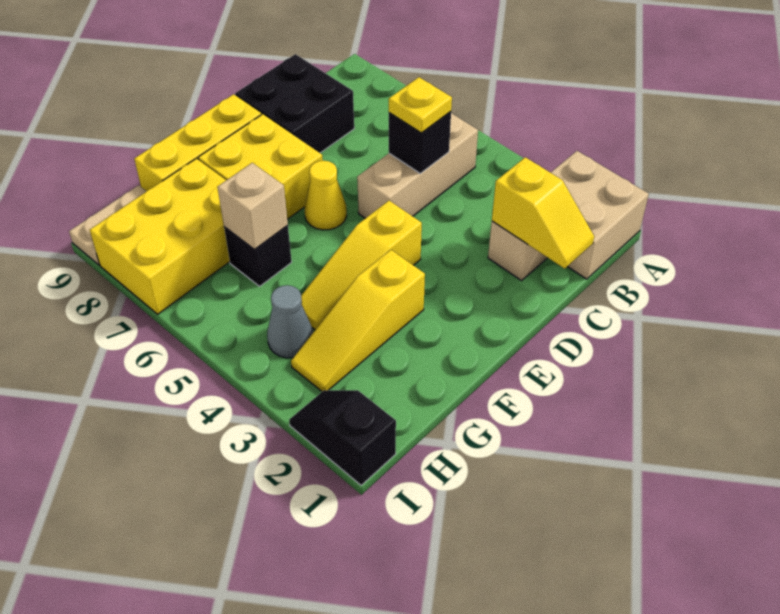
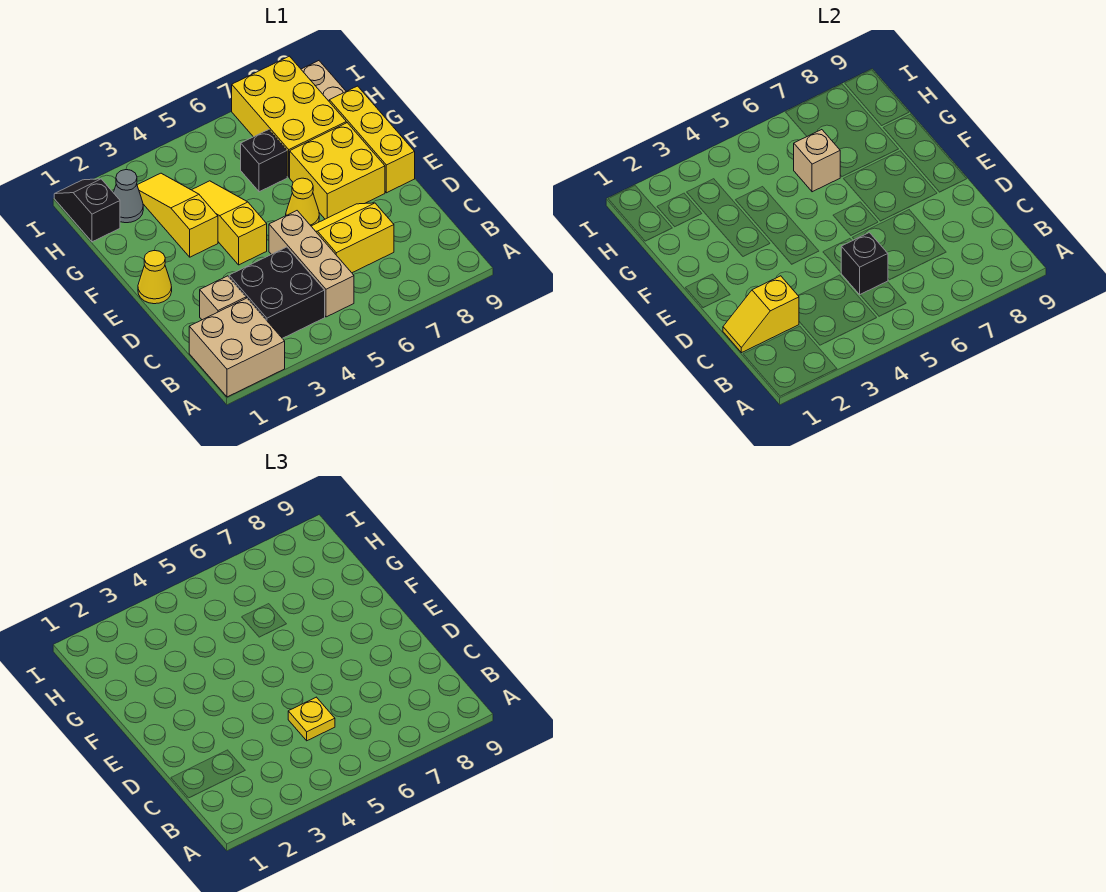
none -> yellow slope C6:D7 level 1 top C
black brick C8:D9 level 1 -> black brick B3:C4 level 1
none -> yellow cone E1 level 1
grey cone H4 level 1 -> grey cone H2 level 1
black slope I1:I2 level 1 top 1 -> black slope H1:I1 level 1 top H

